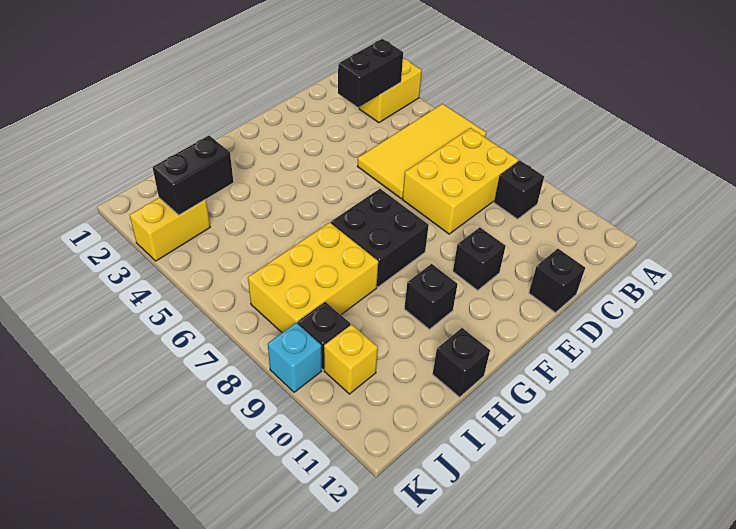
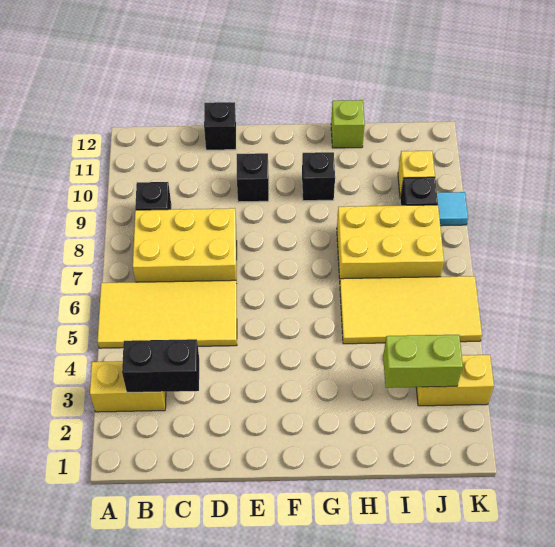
black brick F7:G8 level 1 -> none
none -> yellow tile H5:K6 level 1
black brick H12 level 1 -> lime brick H12 level 1
black brick I3:J3 level 2 -> lime brick I3:J3 level 2
cyan brick K9 level 1 -> cyan tile K9 level 1

